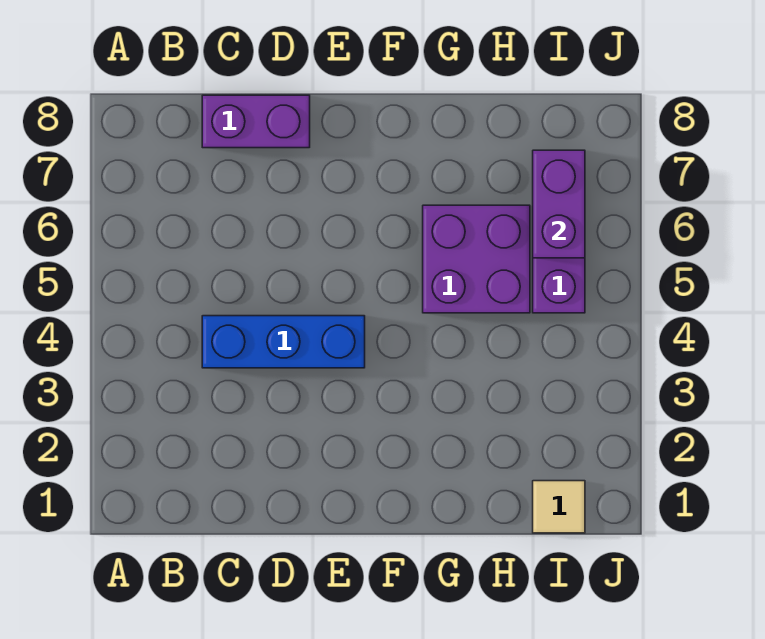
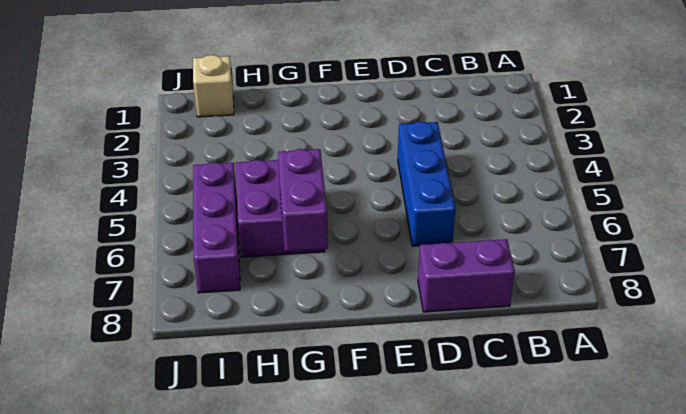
blue brick C4:E4 level 1 -> blue brick D4:D6 level 1
tan tile I1 level 1 -> tan brick I1 level 1
purple brick I6:I7 level 2 -> purple brick G6:G7 level 2

